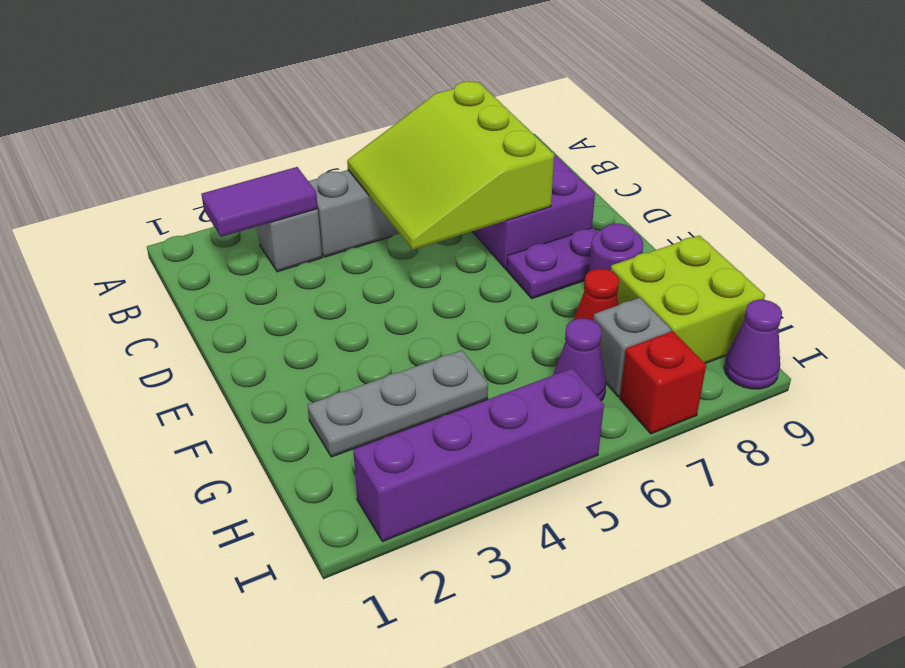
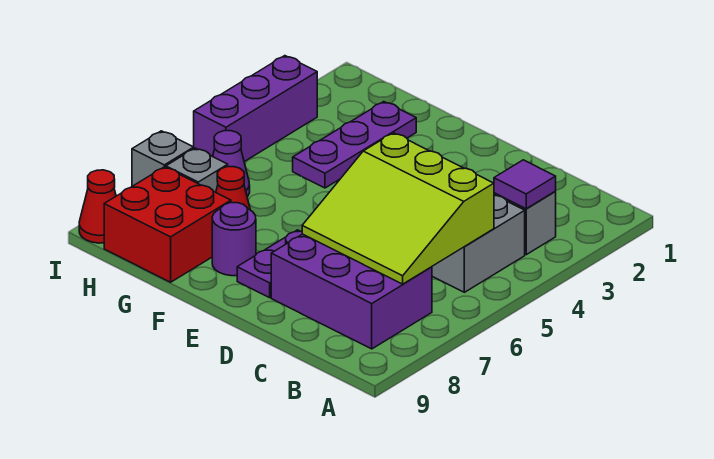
purple tile B2:B3 level 2 -> purple tile B3 level 2
lime slope B5:D7 level 2 top 7 -> lime slope B5:D7 level 2 top 5
grey plate G2:G4 level 1 -> purple plate G2:G4 level 1
lime brick G8:H9 level 1 -> red brick G8:H9 level 1
purple brick I2:I5 level 1 -> purple brick I3:I5 level 1
red brick I7 level 1 -> grey brick I7 level 1
purple cone I9 level 1 -> red cone I9 level 1

